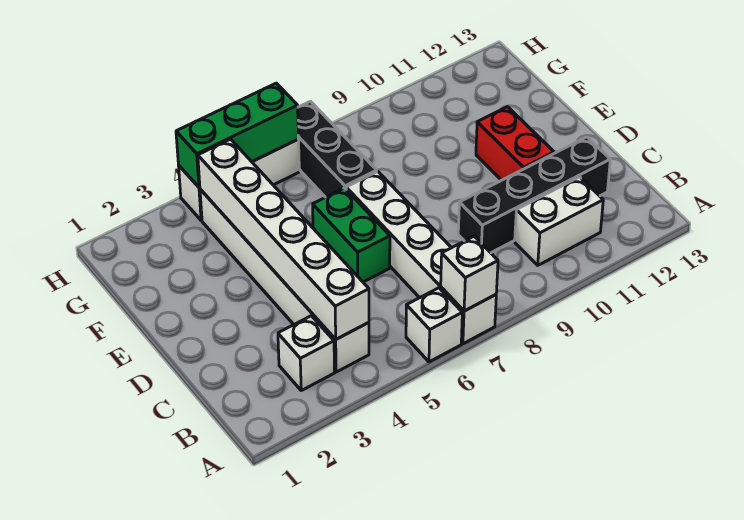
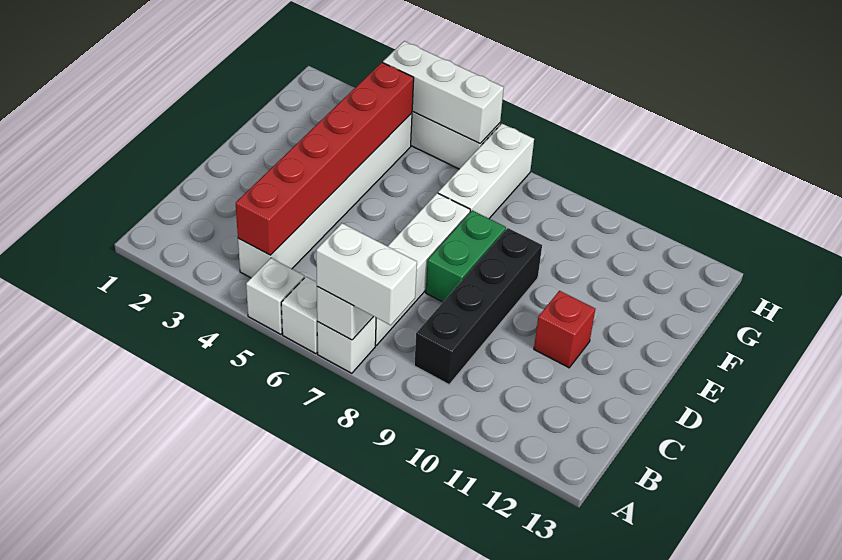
white brick B3 level 1 -> white brick A5 level 1
white brick B4:G4 level 2 -> red brick B4:G4 level 2
white brick B10:B11 level 1 -> white brick A7:A8 level 3
black brick C9:C12 level 1 -> black brick B9:E9 level 1
green brick D6:E6 level 1 -> green brick D8:E8 level 1
red brick D11:E11 level 1 -> red brick D11 level 1
black brick F7:H7 level 1 -> white brick F7:H7 level 1
green brick H4:H6 level 2 -> white brick H4:H6 level 2

